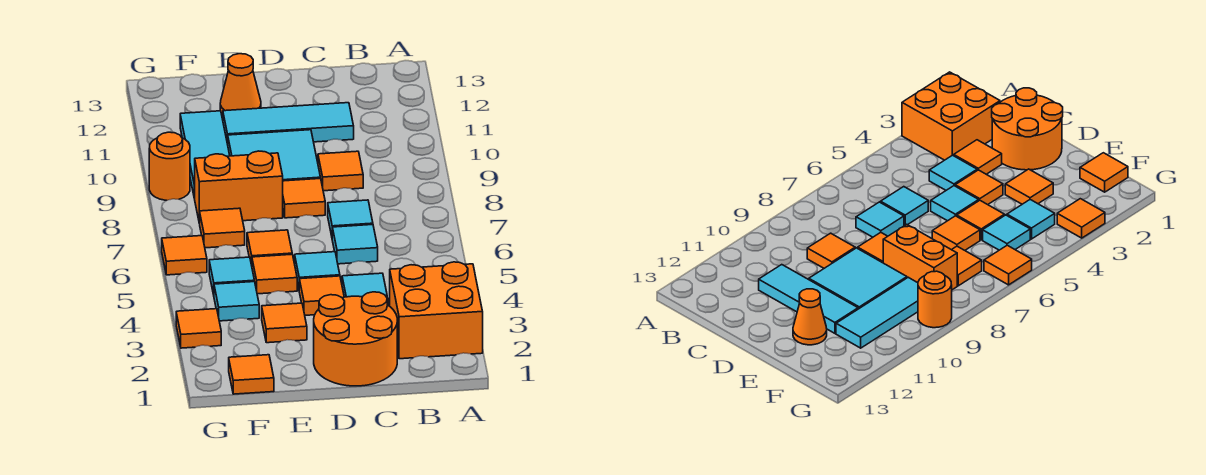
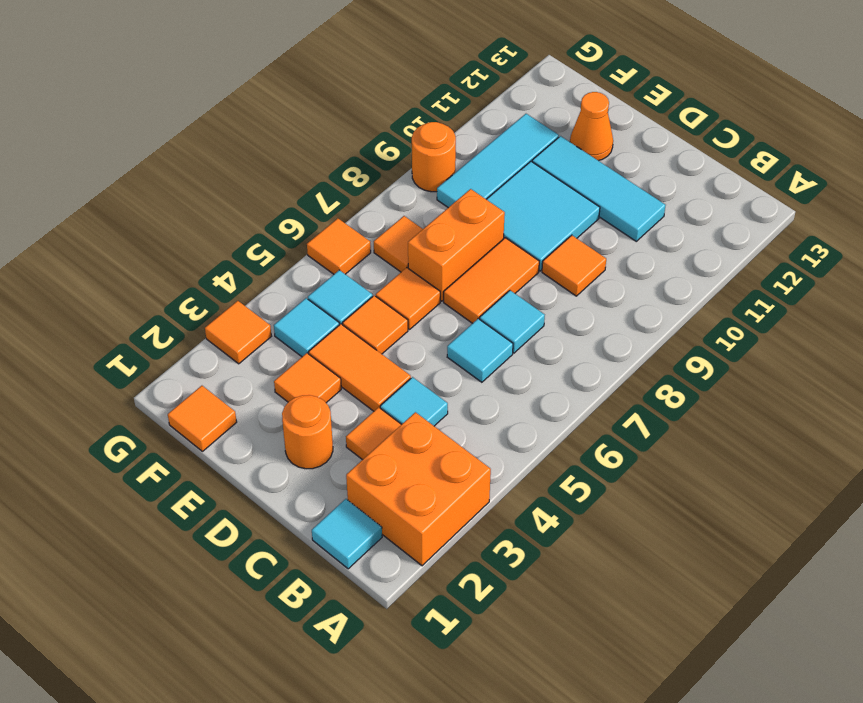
orange round brick C1:D2 level 1 -> orange round brick D2 level 1
orange tile D4 level 1 -> orange tile D4:E4 level 1
cyan tile D5 level 1 -> cyan tile B1 level 1
orange tile D8 level 1 -> orange tile D7:D8 level 1
orange brick E8:F8 level 1 -> orange brick E7:E8 level 1

